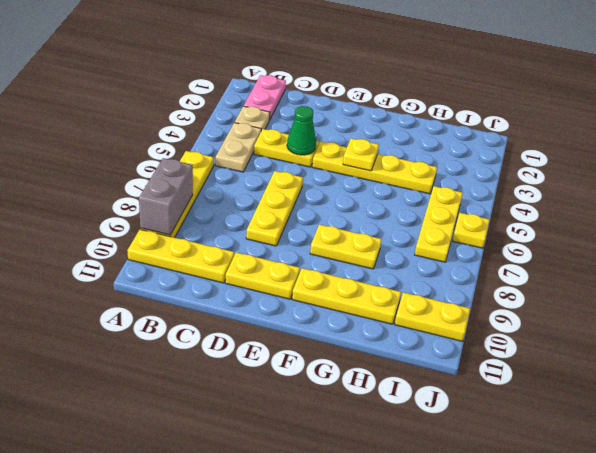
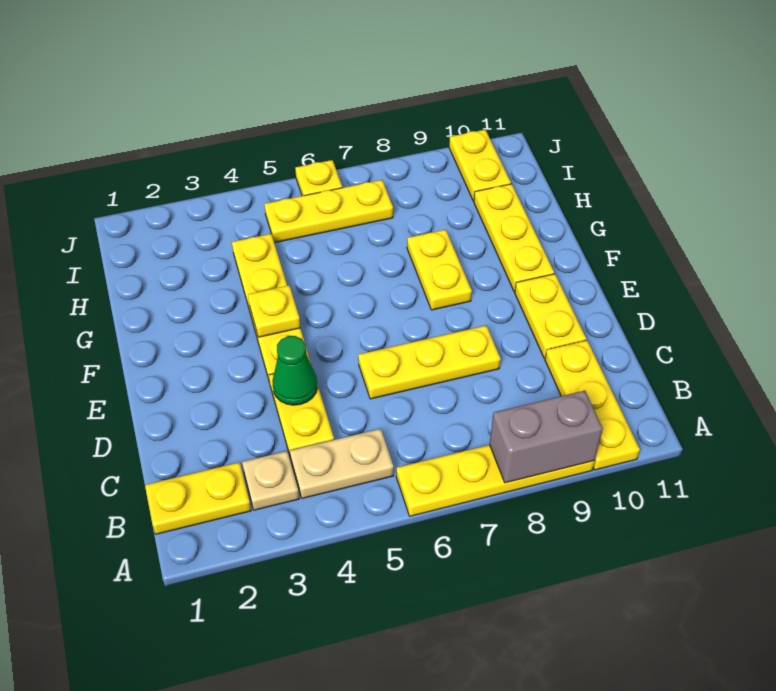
pink plate B1:B2 level 1 -> yellow plate B1:B2 level 1

